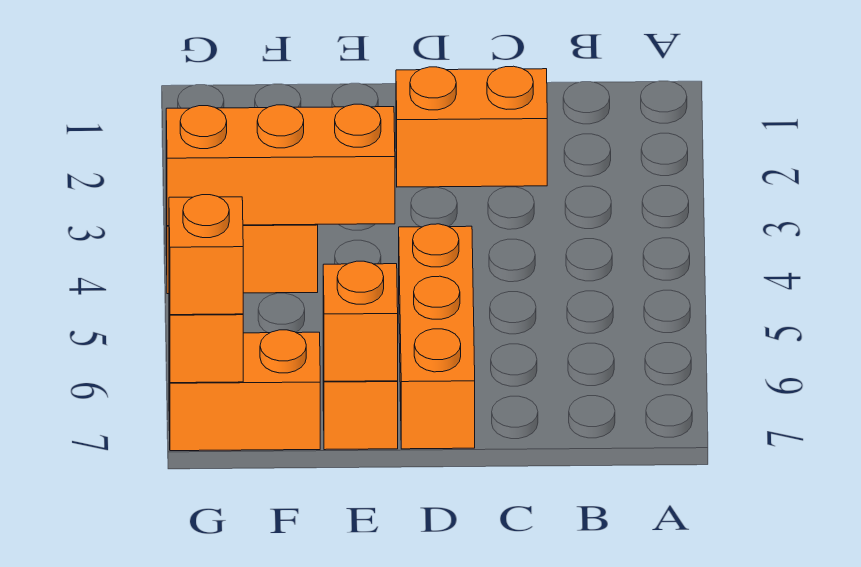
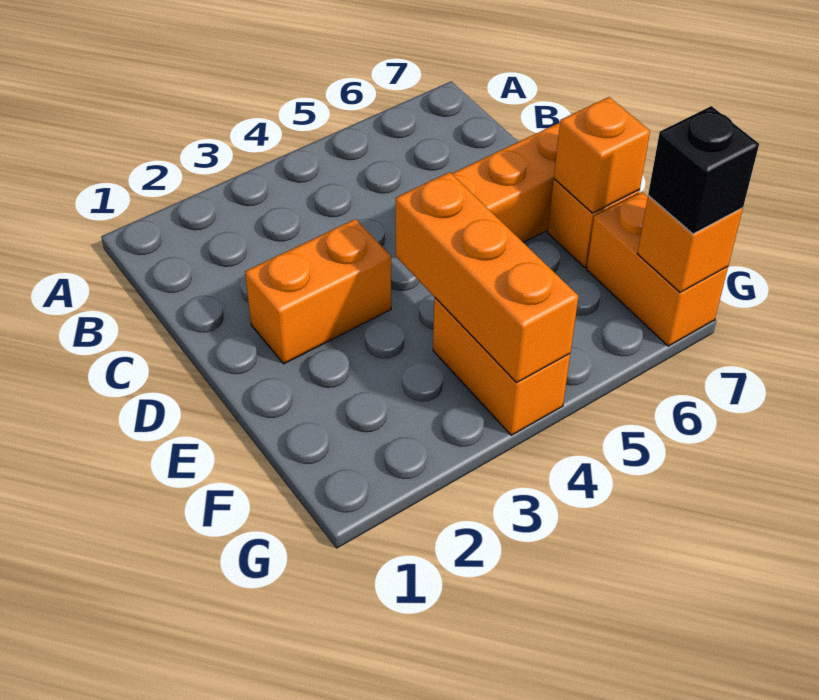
orange brick C2:D2 level 1 -> orange brick D2:D3 level 1
orange brick G7 level 3 -> black brick G7 level 3

